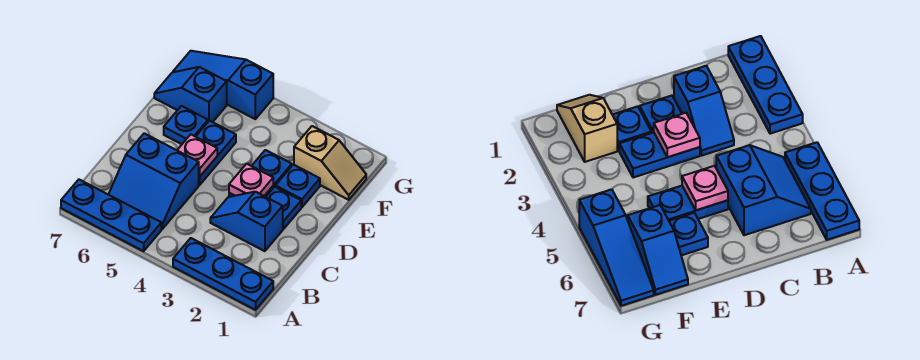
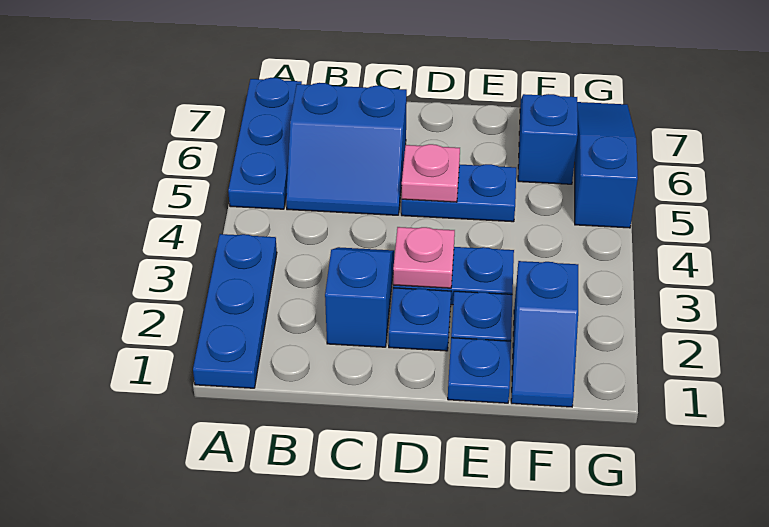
blue slope B5:C6 level 1 top C -> blue slope B5:C6 level 1 top 6
blue plate E6 level 1 -> blue plate E1 level 1
tan slope F1:F2 level 1 top 2 -> blue slope F1:F2 level 1 top 2

